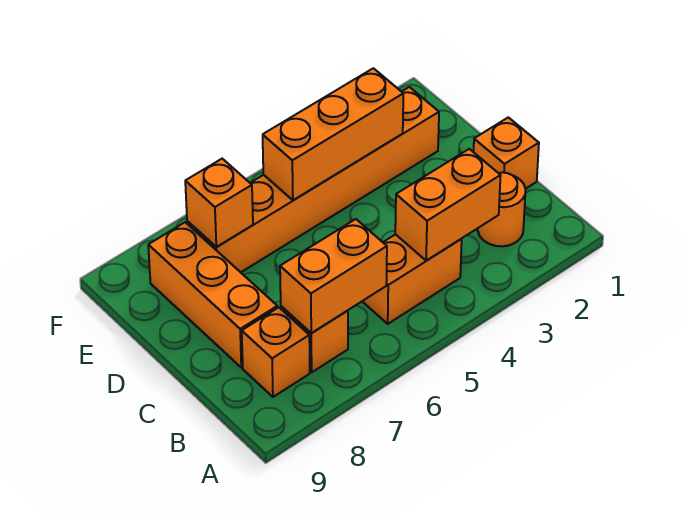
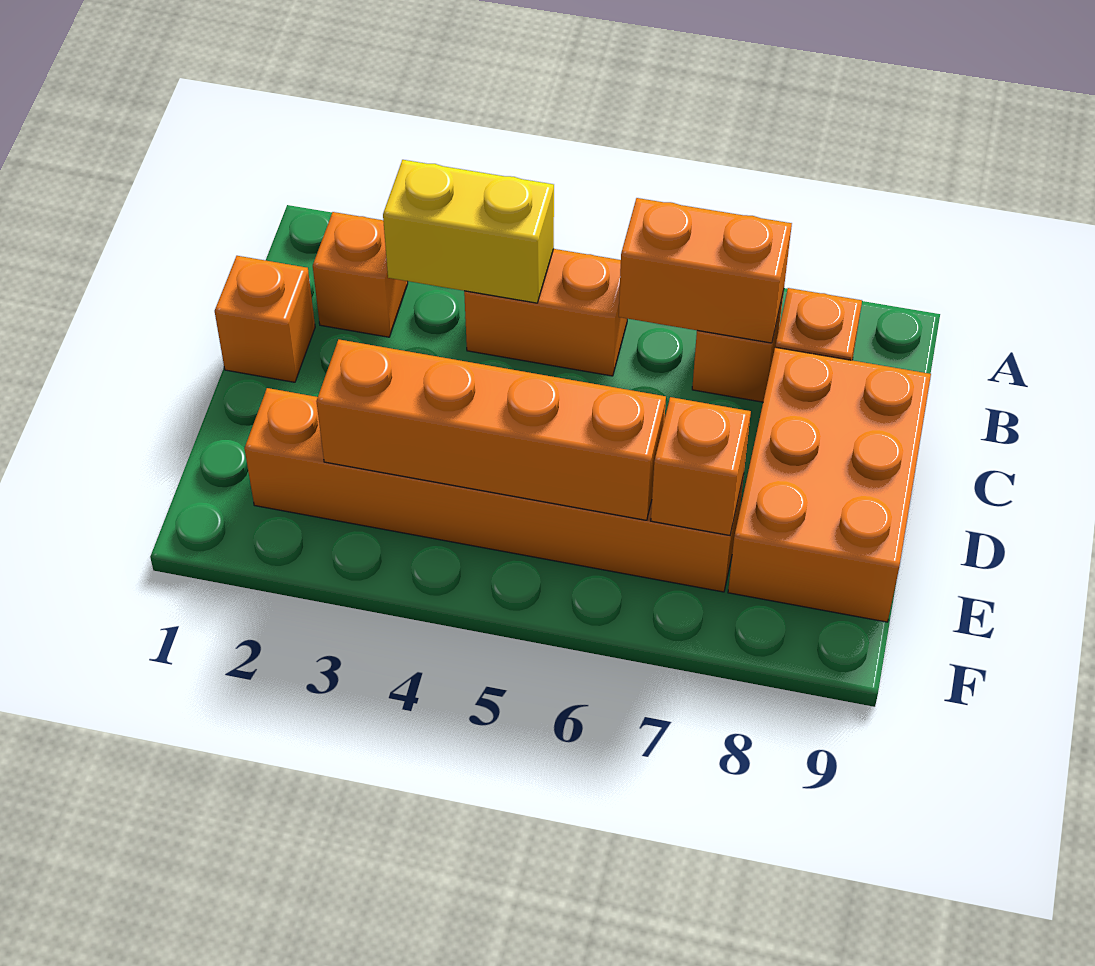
orange round brick B2 level 1 -> orange brick B2 level 1
orange brick B3:B4 level 2 -> yellow brick B3:B4 level 2
orange brick C8:E8 level 1 -> orange brick C8:E9 level 1
orange brick E3:E5 level 2 -> orange brick E3:E6 level 2

